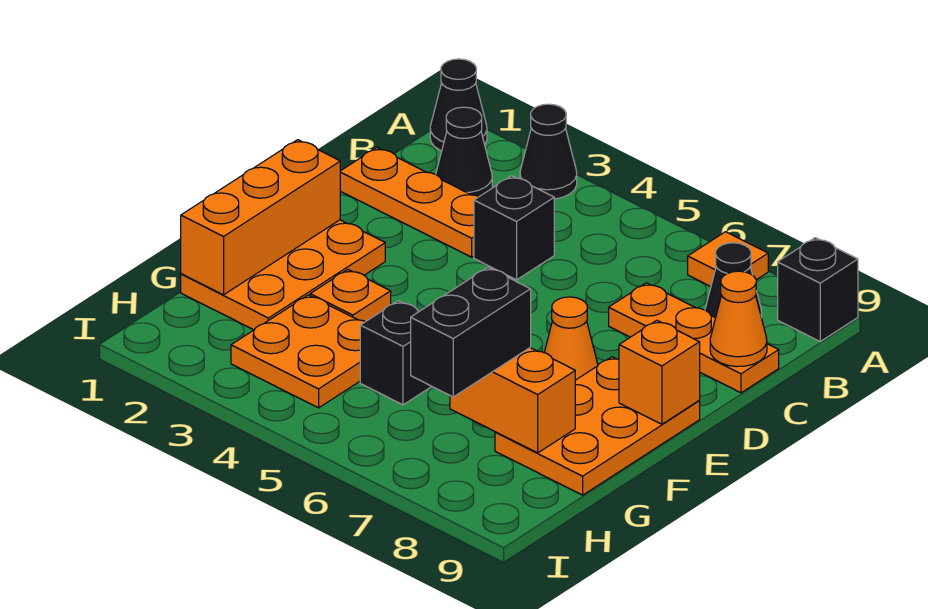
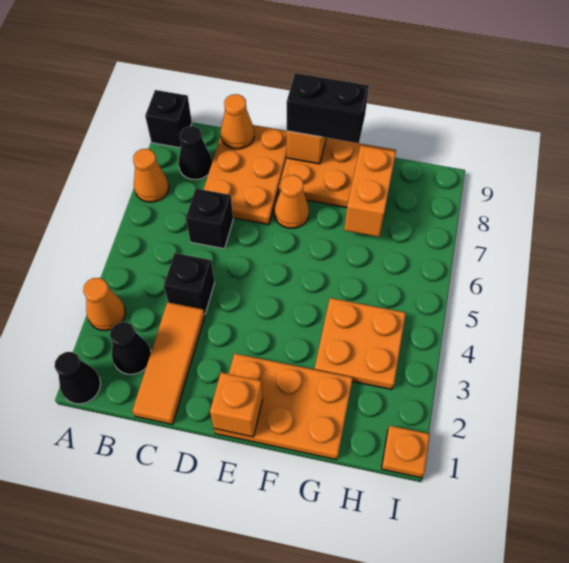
black cone A3 level 1 -> orange cone A3 level 1
orange tile A7 level 1 -> orange cone A7 level 1
orange plate C1:C3 level 1 -> orange tile C1:C3 level 1
orange plate C7:C9 level 1 -> orange plate C7:D9 level 1
orange brick E1:G1 level 2 -> orange brick E1 level 2
orange plate F3 level 1 -> orange plate I1 level 1
black brick G5 level 1 -> black brick C6 level 1
black brick G7:H7 level 3 -> black brick E9:F9 level 3

